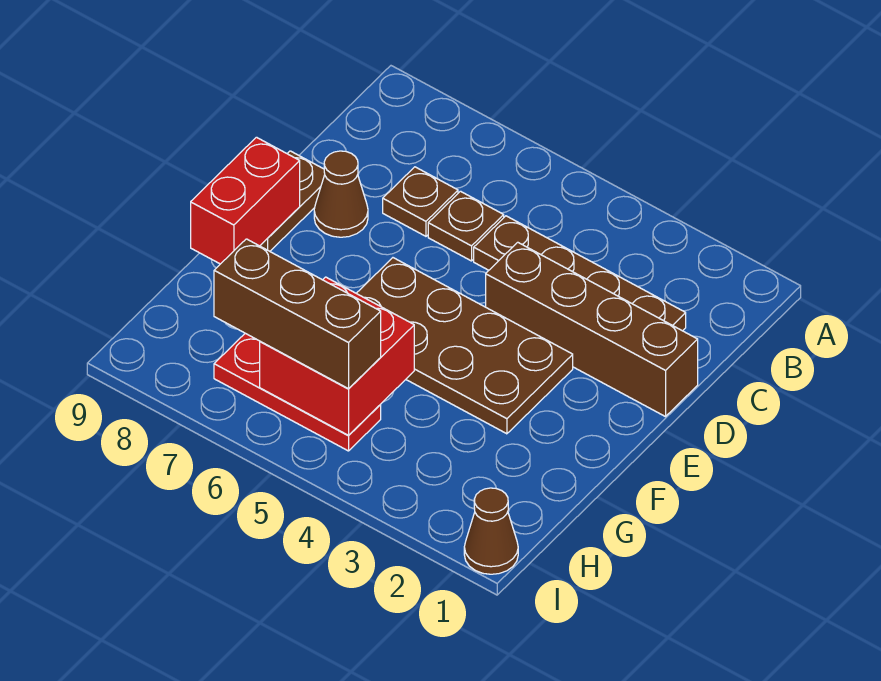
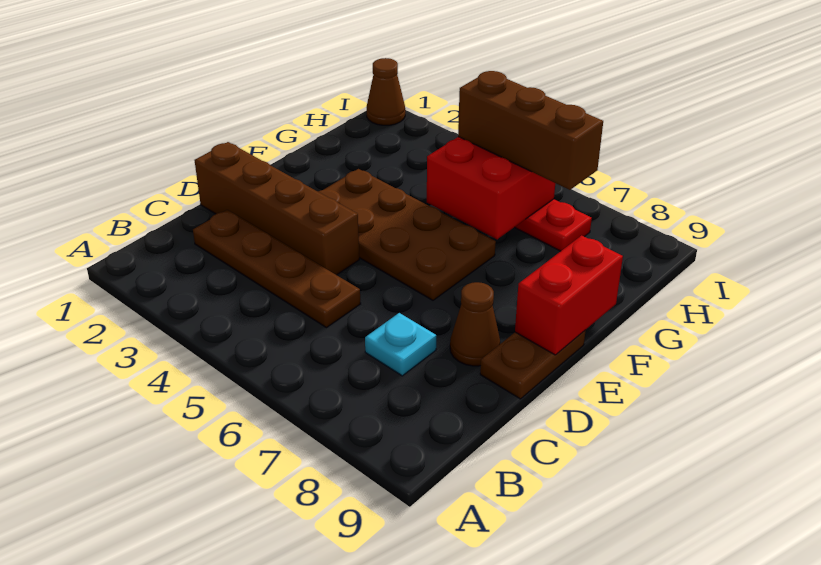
brown plate C6 level 1 -> none
brown plate C7 level 1 -> cyan plate C7 level 1

